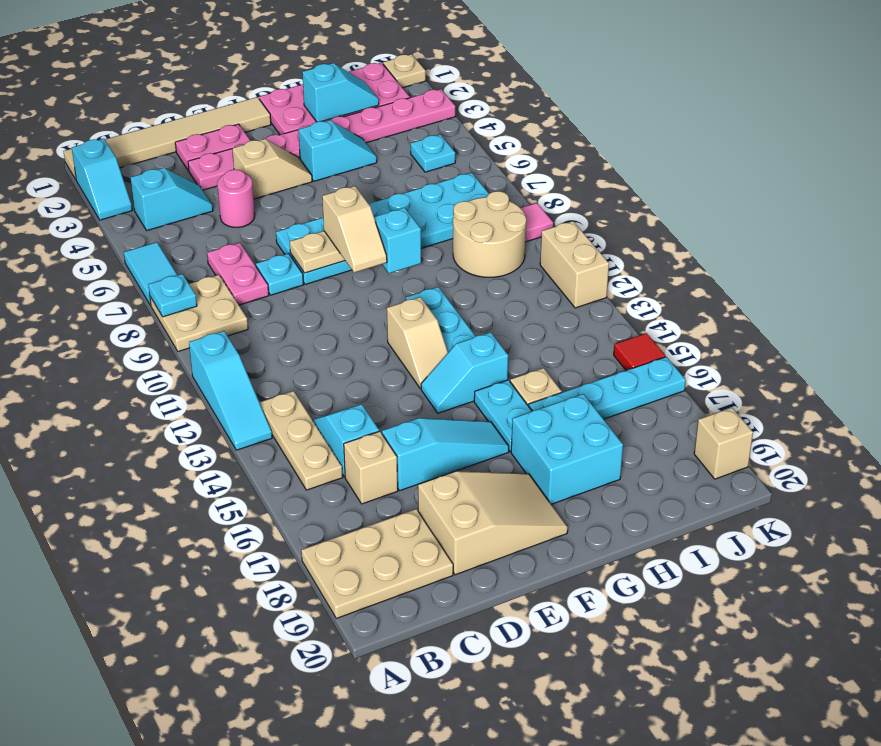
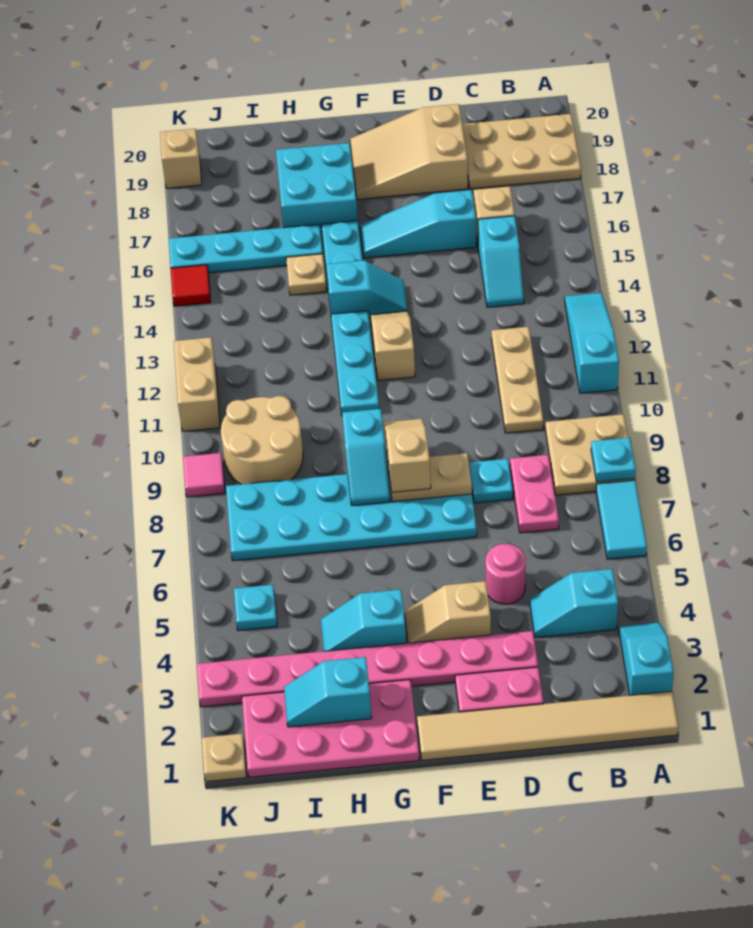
tan plate B13:B15 level 1 -> tan plate C10:C12 level 1

